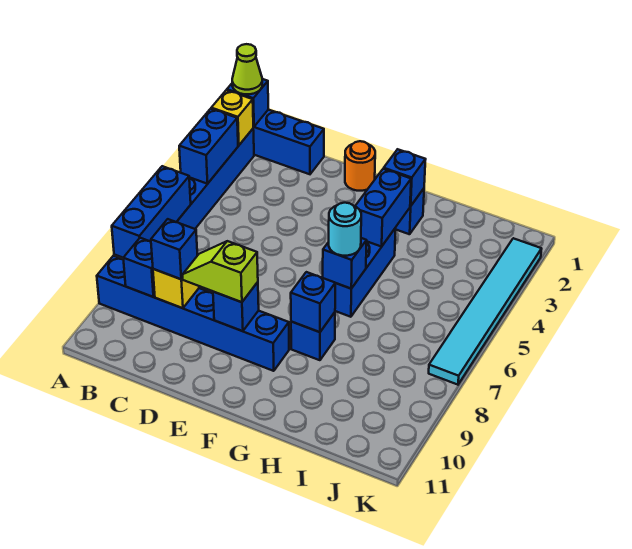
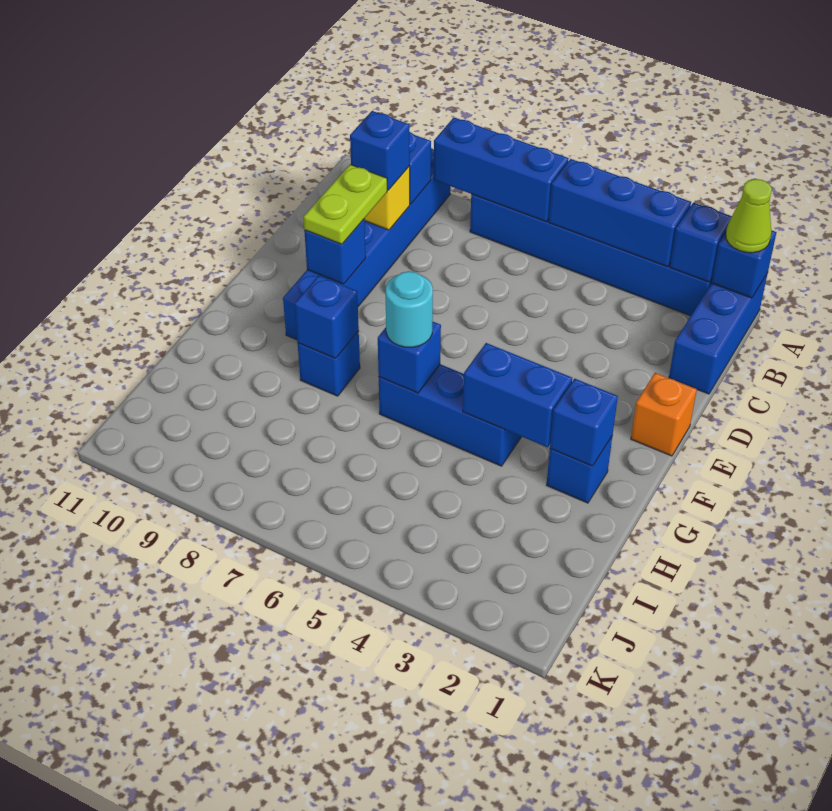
yellow brick A2 level 2 -> blue brick A2 level 2
blue brick A3:A4 level 2 -> blue brick A3:A5 level 2
lime slope D9:E9 level 3 top E -> lime plate D9:E9 level 3
orange round brick E1 level 1 -> orange brick E1 level 1
cyan tile K2:K7 level 1 -> none

